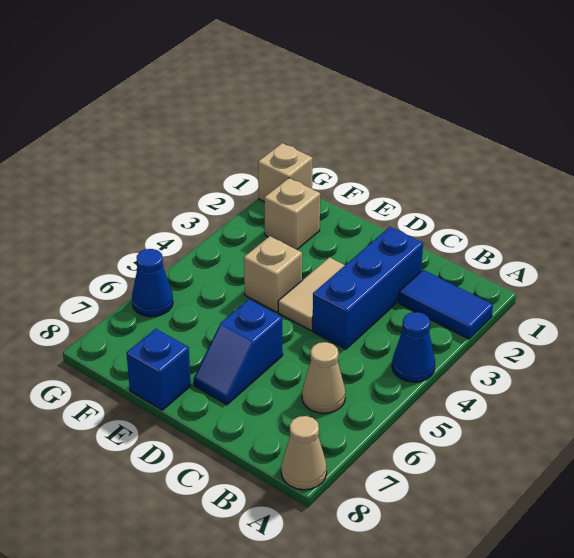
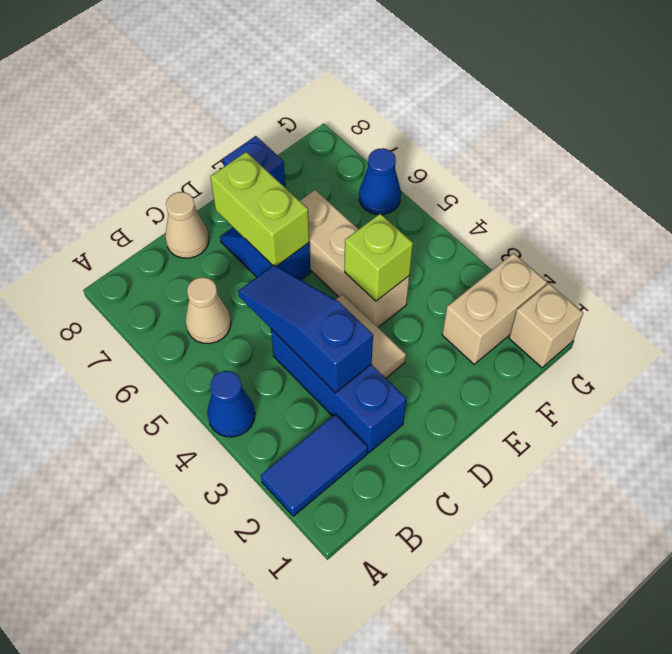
tan cone A8 level 1 -> tan cone C8 level 1
none -> blue slope C3:C5 level 2 top 3
none -> lime brick D6:D7 level 2
tan brick E4 level 1 -> tan brick E4:E6 level 1
none -> lime brick E4 level 2
tan brick F2 level 1 -> tan brick F2:G2 level 1

